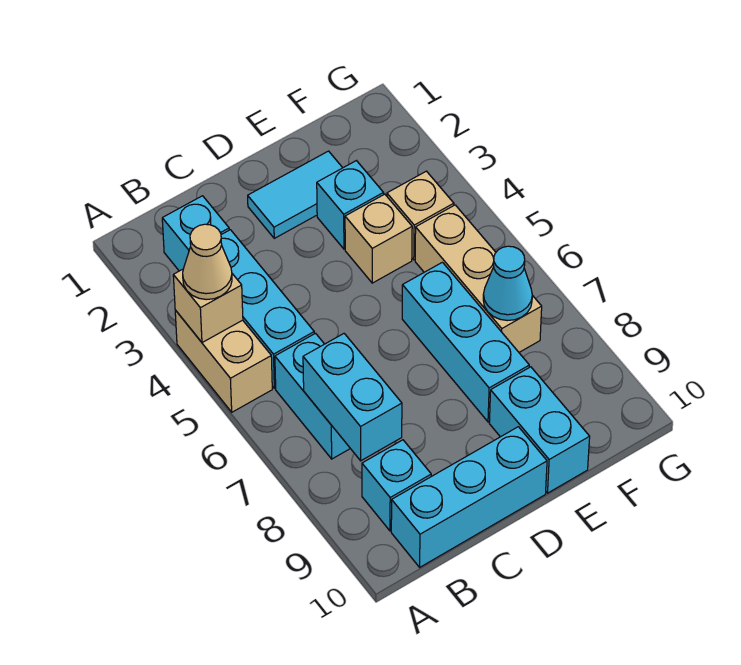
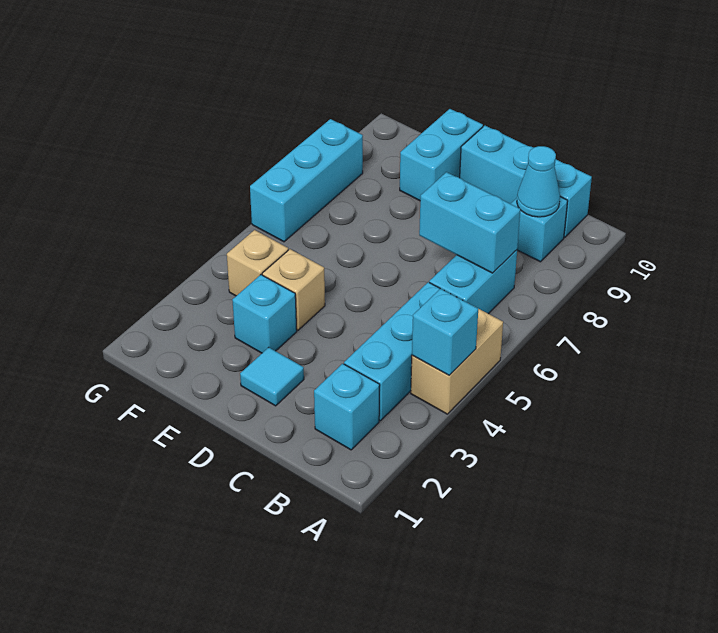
tan brick A4 level 2 -> cyan brick A4 level 2
tan cone A4 level 3 -> none
cyan brick B7:B8 level 2 -> cyan brick B7:C7 level 2
cyan tile D2:E2 level 1 -> cyan tile D2 level 1
cyan brick E6:E8 level 1 -> cyan brick G6:G8 level 1
tan brick F5:F7 level 1 -> none
cyan cone F7 level 2 -> cyan cone B9 level 2

